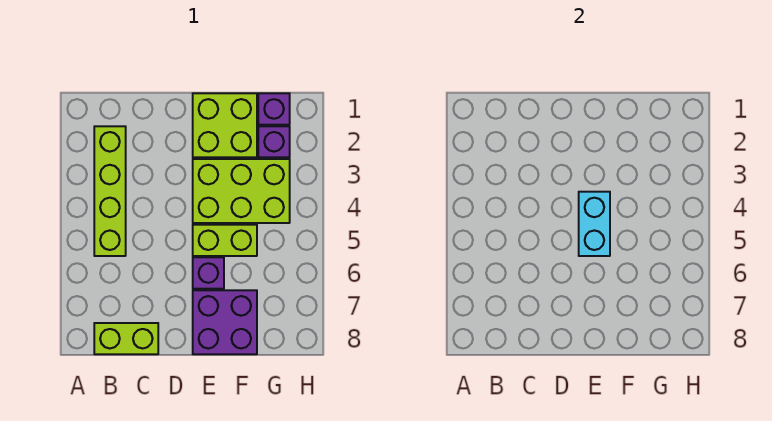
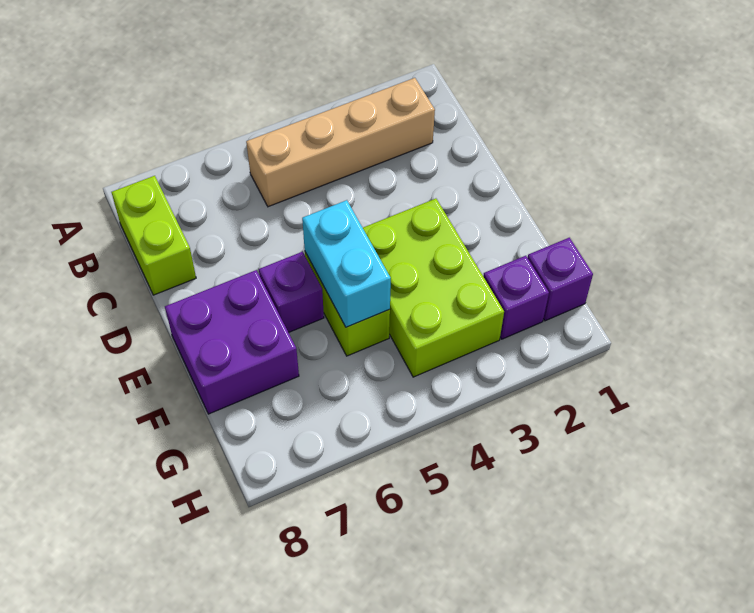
lime brick B2:B5 level 1 -> tan brick B2:B5 level 1
lime brick E1:F2 level 1 -> none
cyan brick E4:E5 level 2 -> cyan brick E5:F5 level 2

